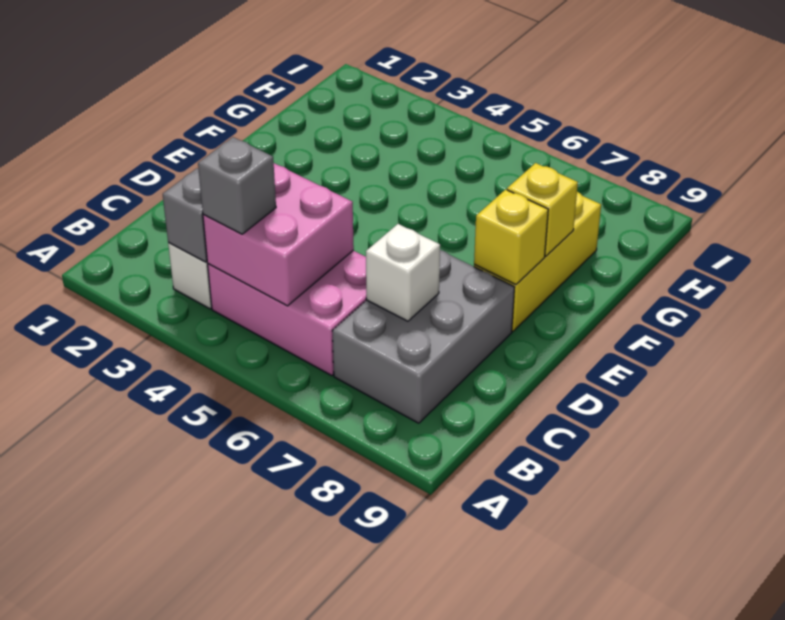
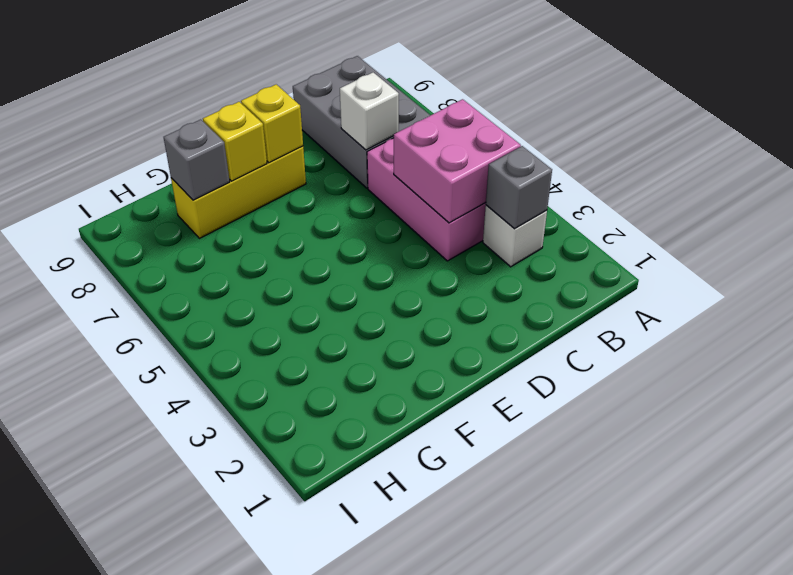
grey brick B4 level 3 -> grey brick G8 level 2
grey brick B7:D8 level 1 -> grey brick B7:C9 level 1

